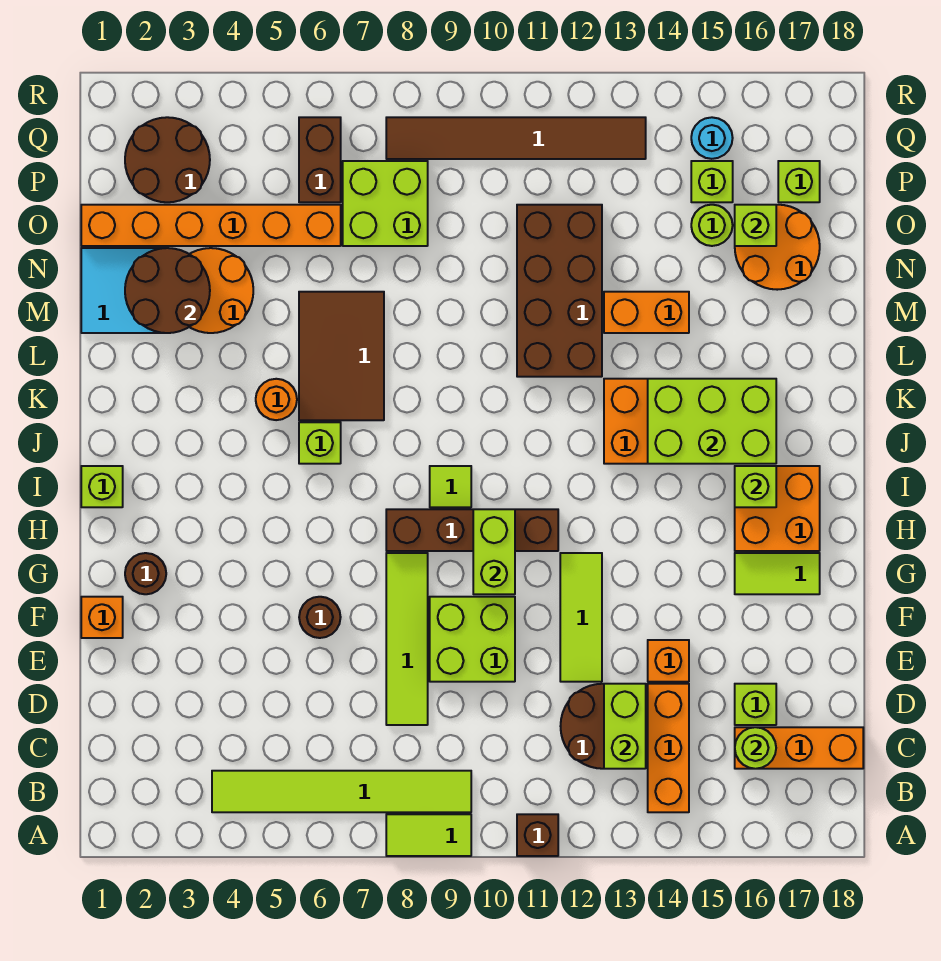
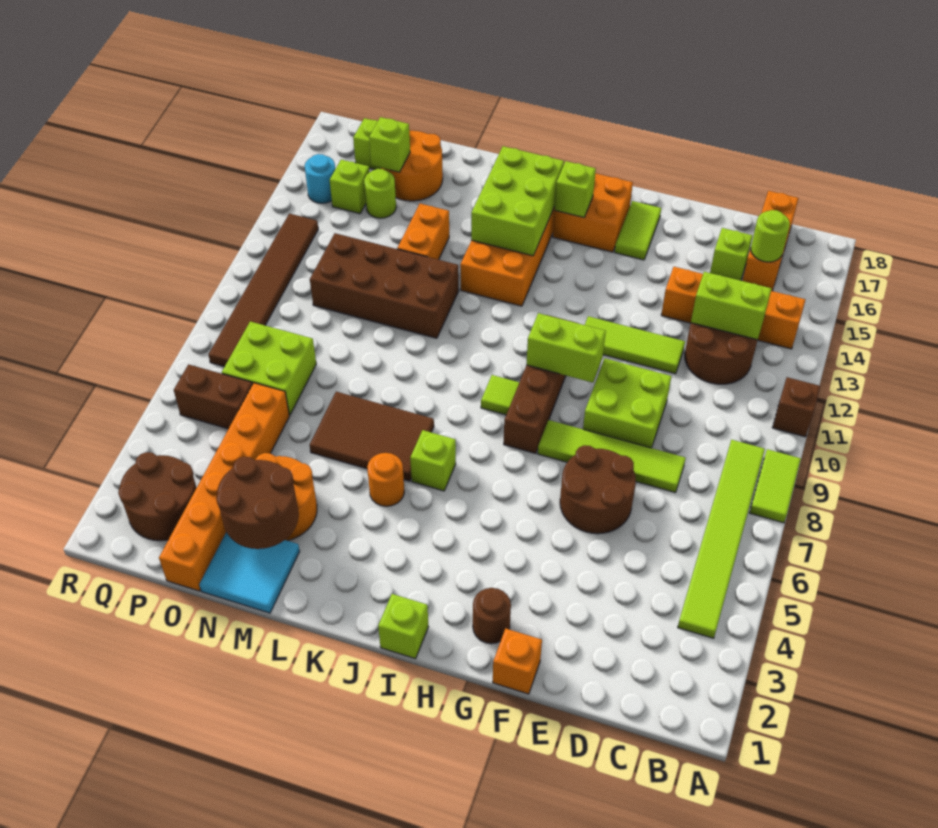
brown round brick F6 level 1 -> brown round brick E6:F7 level 1

